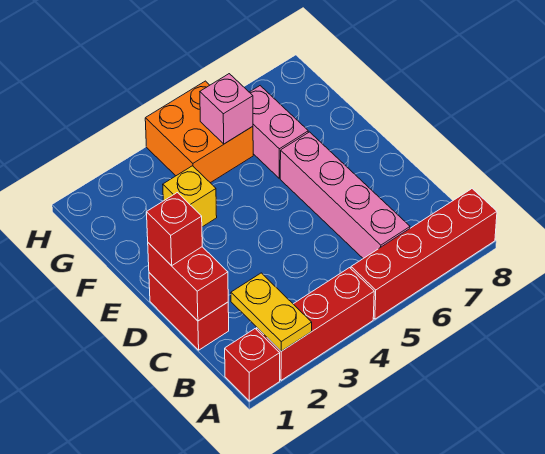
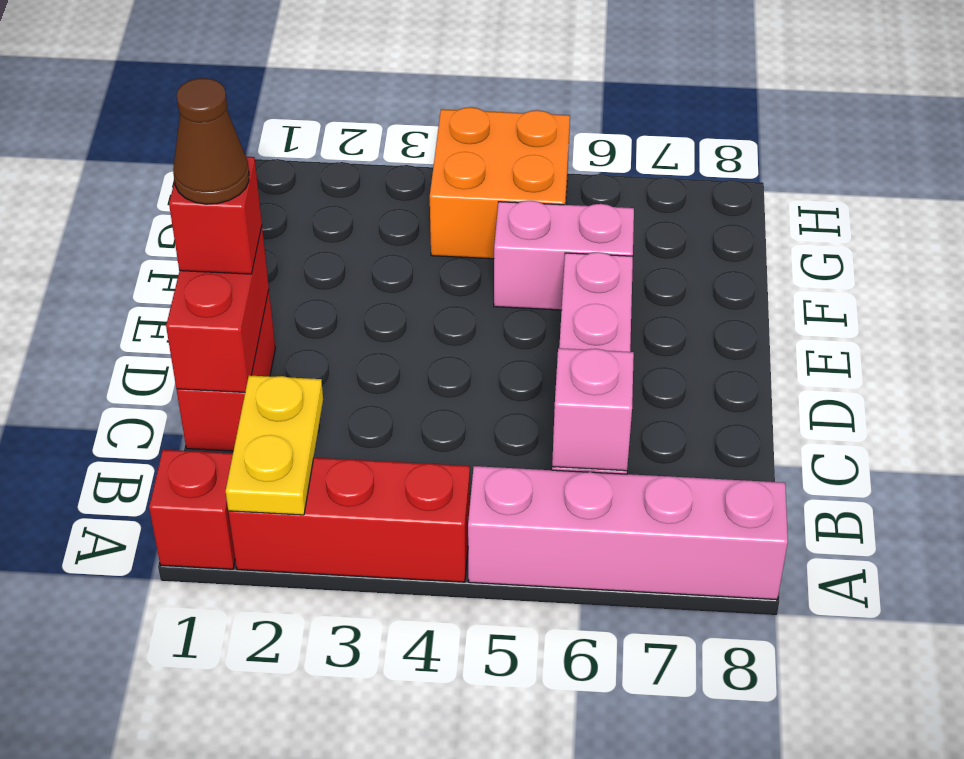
red brick A5:A8 level 1 -> pink brick A5:A8 level 1
none -> brown cone D1 level 4
yellow brick F3 level 1 -> none
pink brick F6:G6 level 1 -> pink brick F5:F6 level 1
pink brick G5 level 2 -> pink brick B6 level 2

